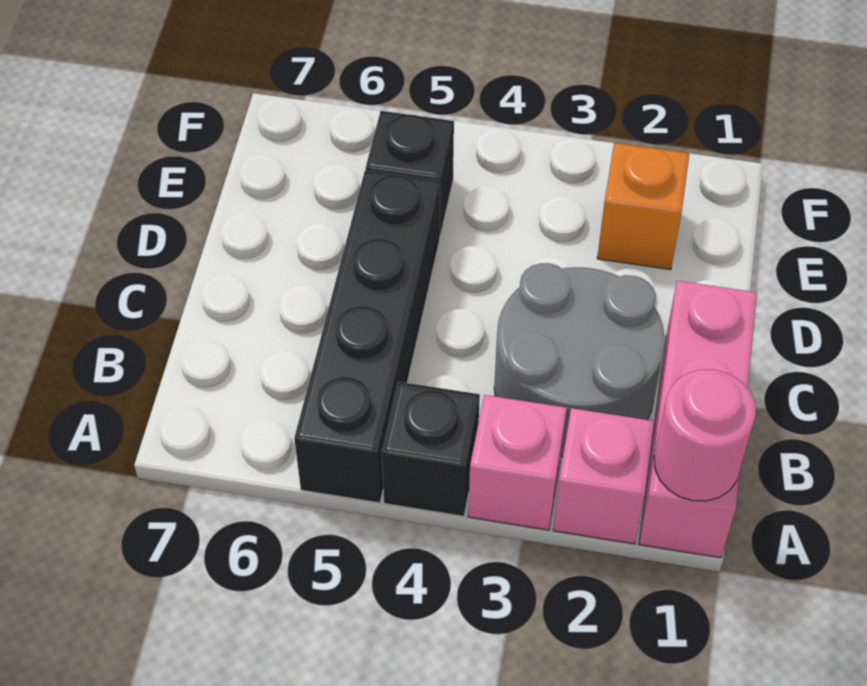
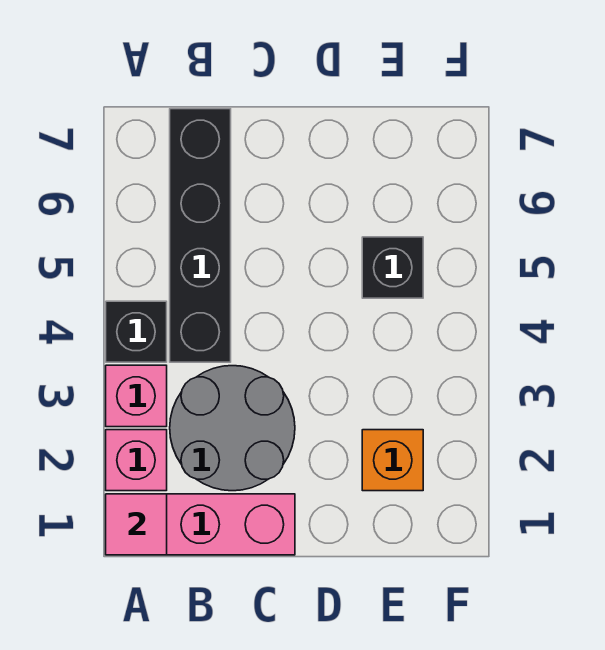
pink round brick A1 level 2 -> pink tile A1 level 2
black brick A5:D5 level 1 -> black brick B4:B7 level 1

